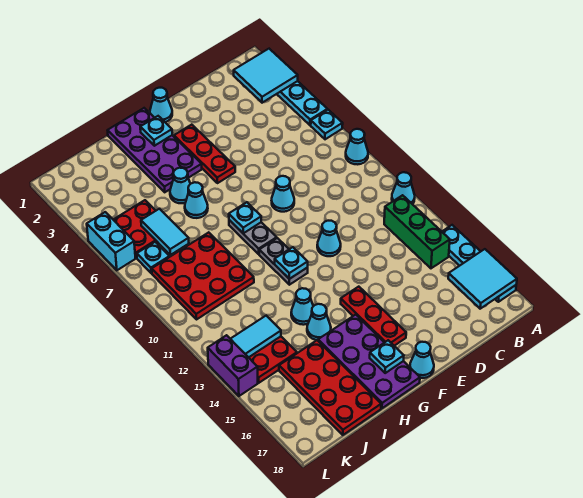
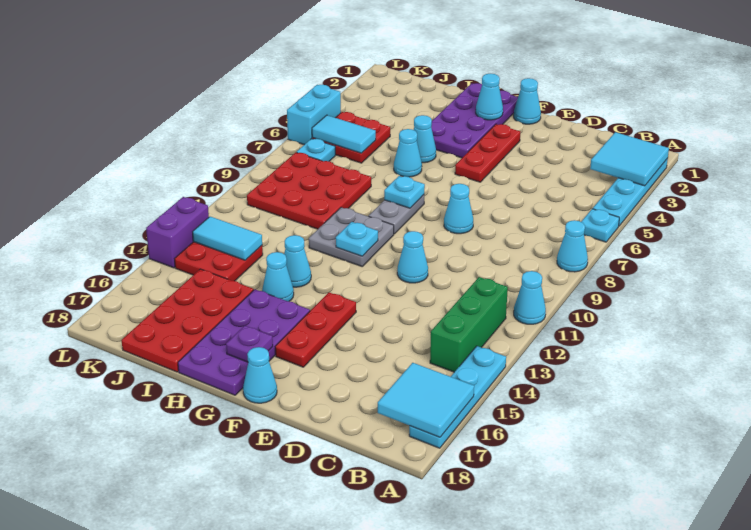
cyan plate G2 level 2 -> cyan cone G2 level 2
grey plate G10:G11 level 1 -> grey plate G10:H11 level 1
cyan plate G17 level 2 -> purple plate G17 level 2
cyan tile J6:J7 level 2 -> cyan tile J6:K6 level 2

